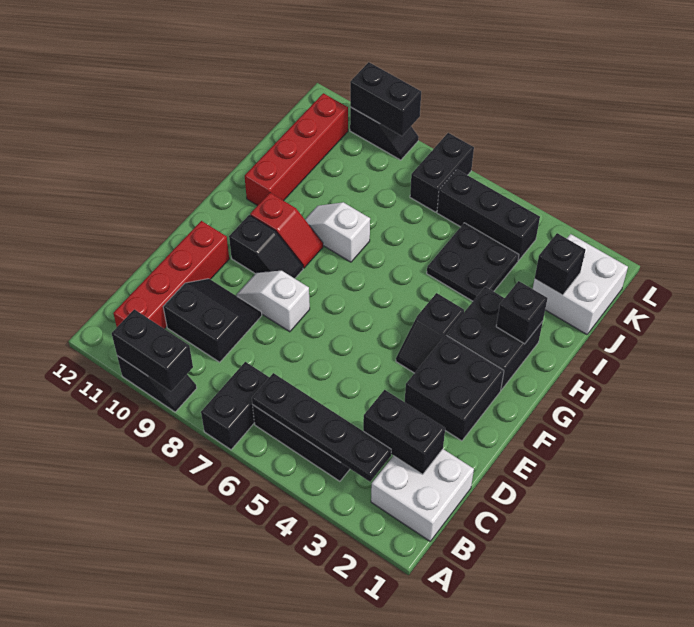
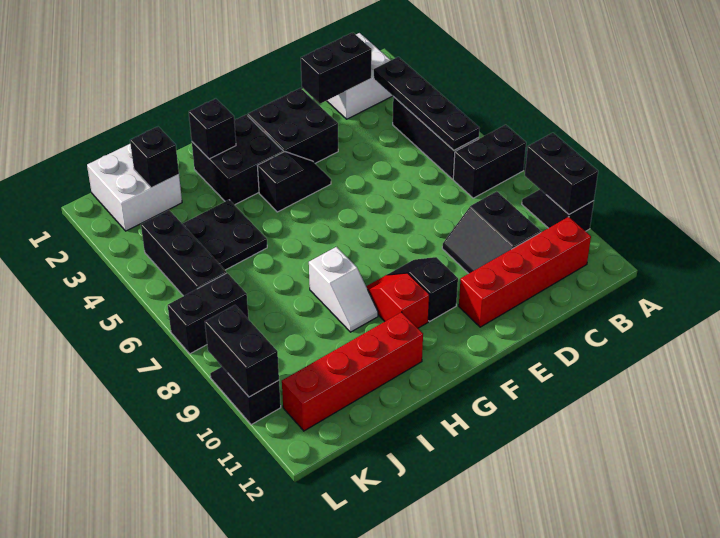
black brick C2:C3 level 2 -> black brick C2:D2 level 2
white slope E8:E9 level 1 top 8 -> none

